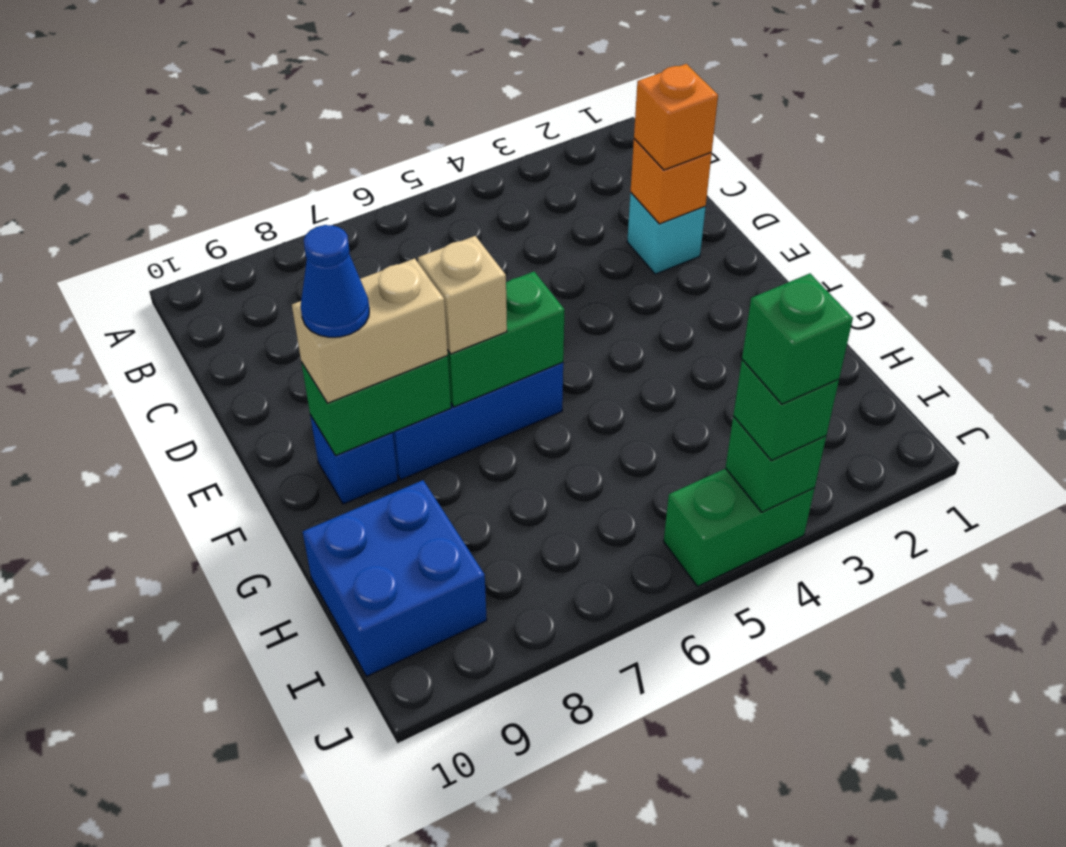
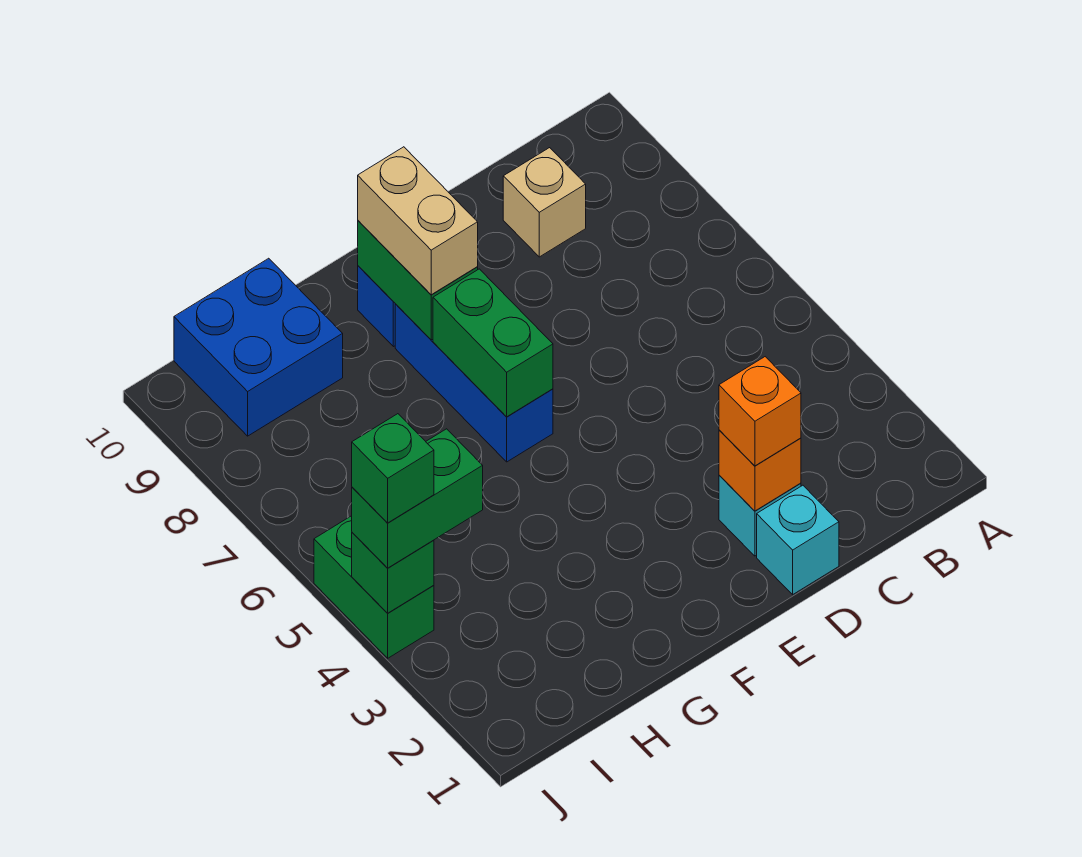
none -> cyan brick D1 level 1
tan brick F7 level 3 -> tan brick C9 level 1
blue cone F9 level 4 -> none
green brick J4 level 3 -> green brick I4:J4 level 3

